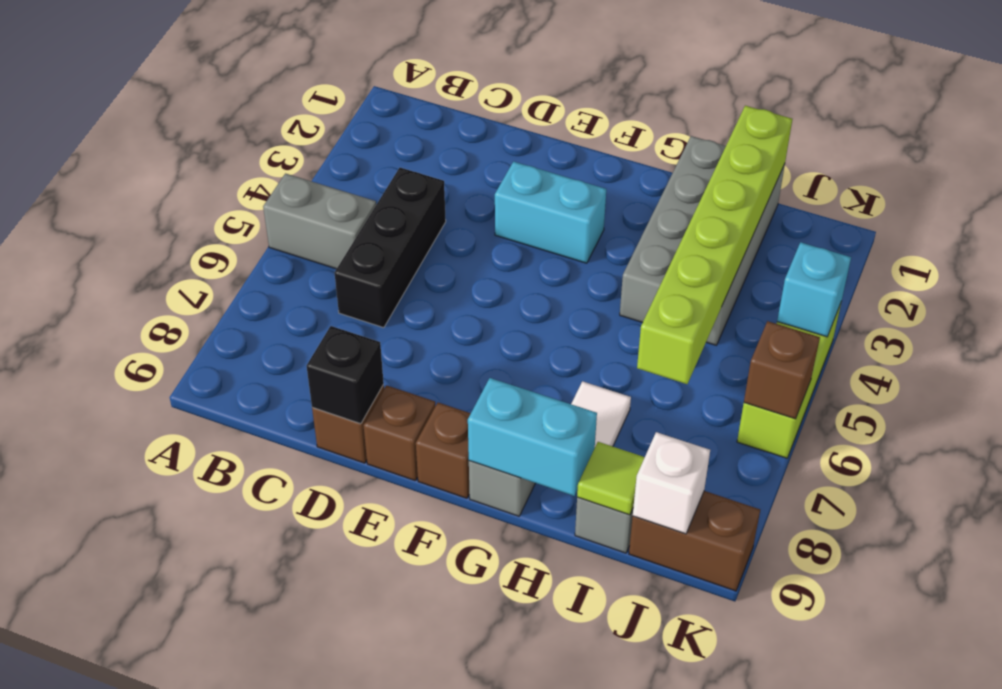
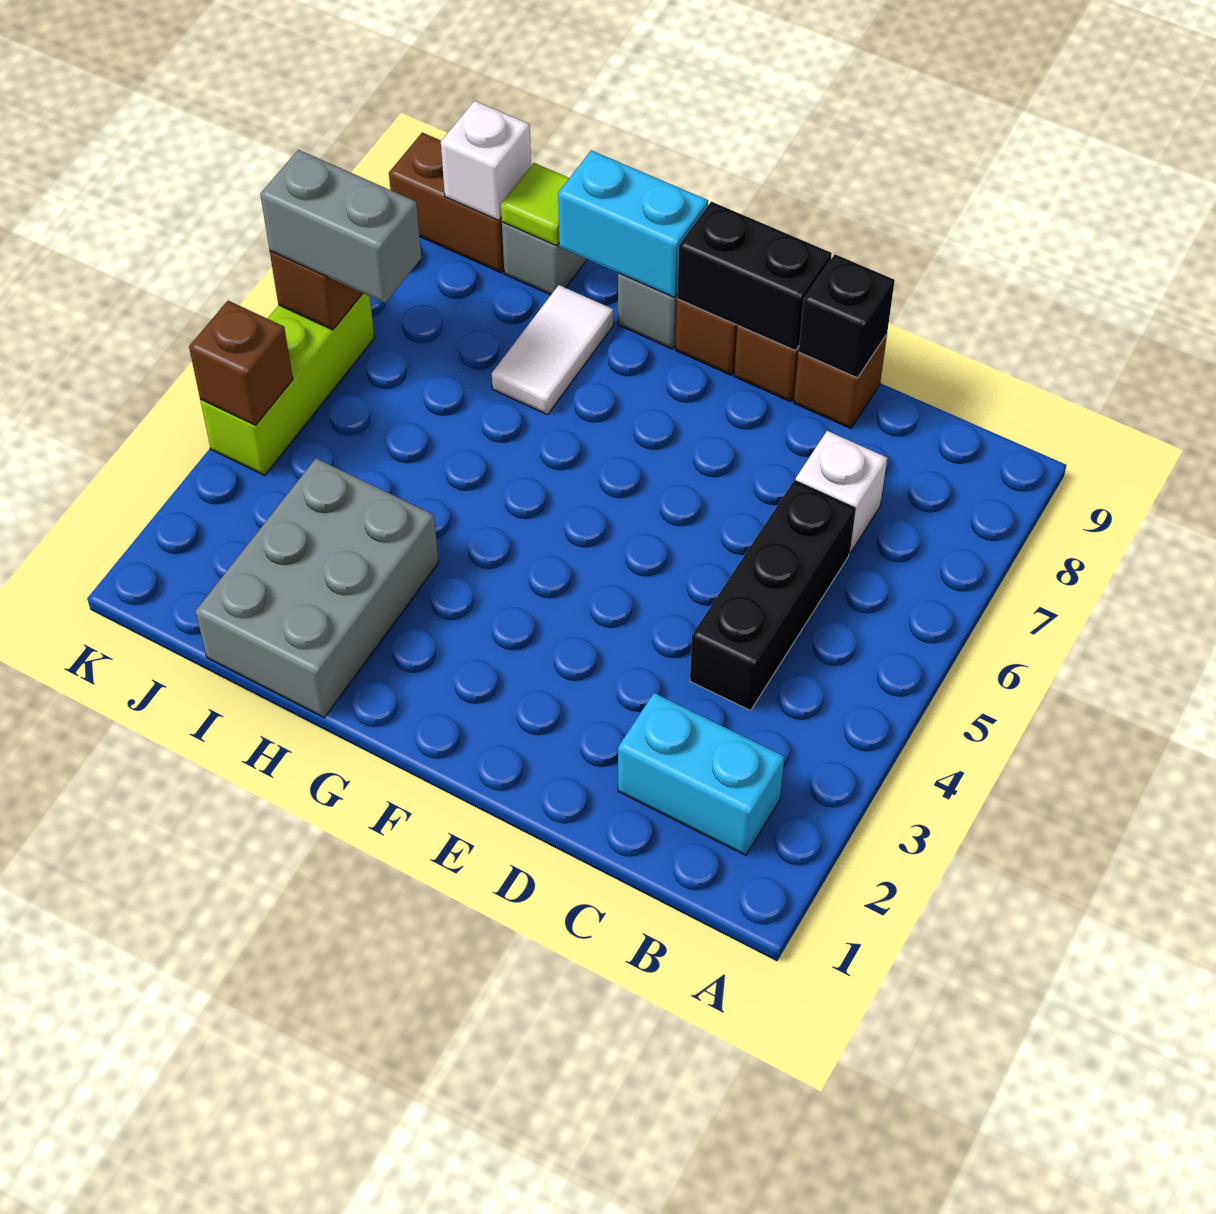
grey brick A5:B5 level 1 -> grey brick J6:K6 level 3
none -> white brick C7 level 1
cyan brick E3:F3 level 1 -> cyan brick B2:C2 level 1
none -> black brick E9:F9 level 2
grey brick H1:I4 level 1 -> grey brick H1:I3 level 1
lime brick I1:I6 level 2 -> none
cyan brick K4 level 2 -> brown brick K4 level 2

